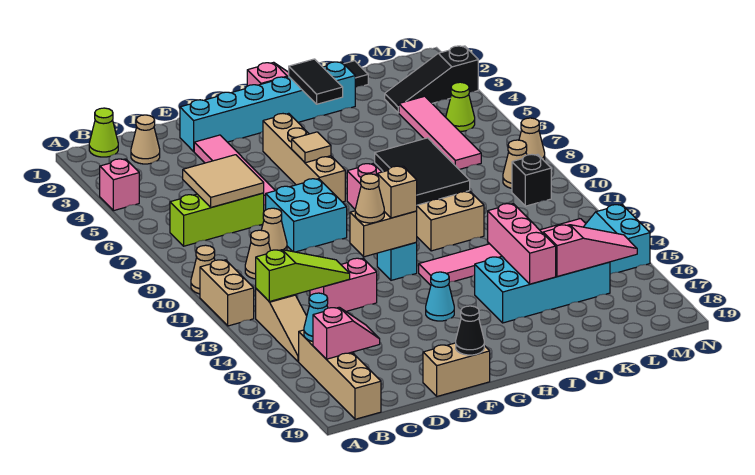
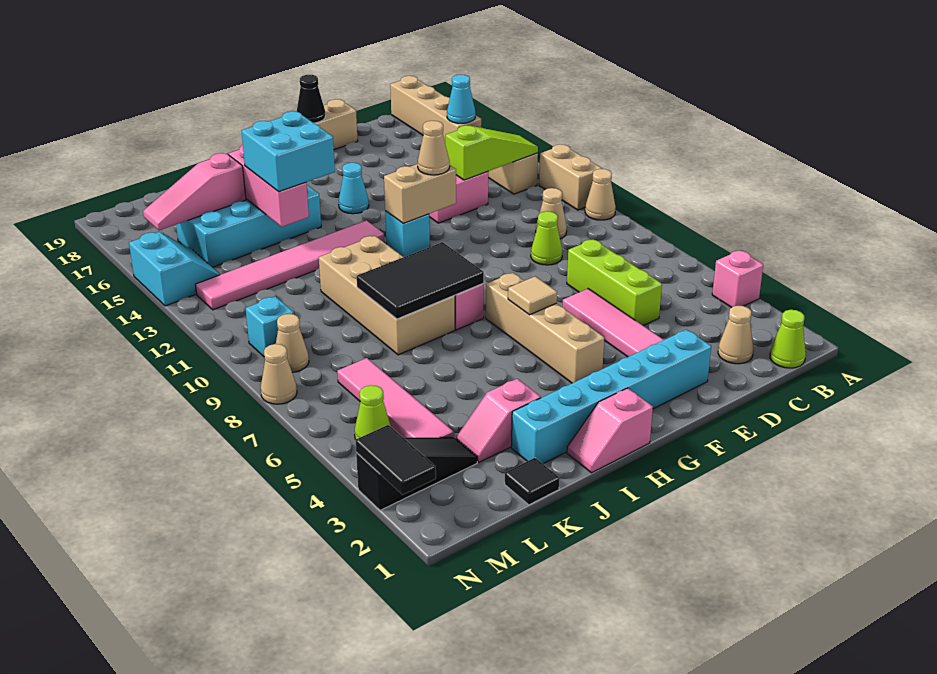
lime brick B7:D7 level 1 -> lime brick D5:D7 level 1
lime slope B13:D13 level 2 top B -> lime slope B13:D13 level 2 top D
pink slope B17:C17 level 2 top B -> pink slope J3:K3 level 1 top J
tan tile C6:D7 level 2 -> none
tan cone D9 level 1 -> lime cone D9 level 1
cyan brick E8:F9 level 1 -> cyan brick I14:J15 level 3
tan brick G12 level 3 -> none
black tile I2:I3 level 2 -> black tile N2:N3 level 2
black tile I8:J10 level 2 -> black tile H8:J9 level 2
black brick M10 level 1 -> cyan brick M10 level 1

